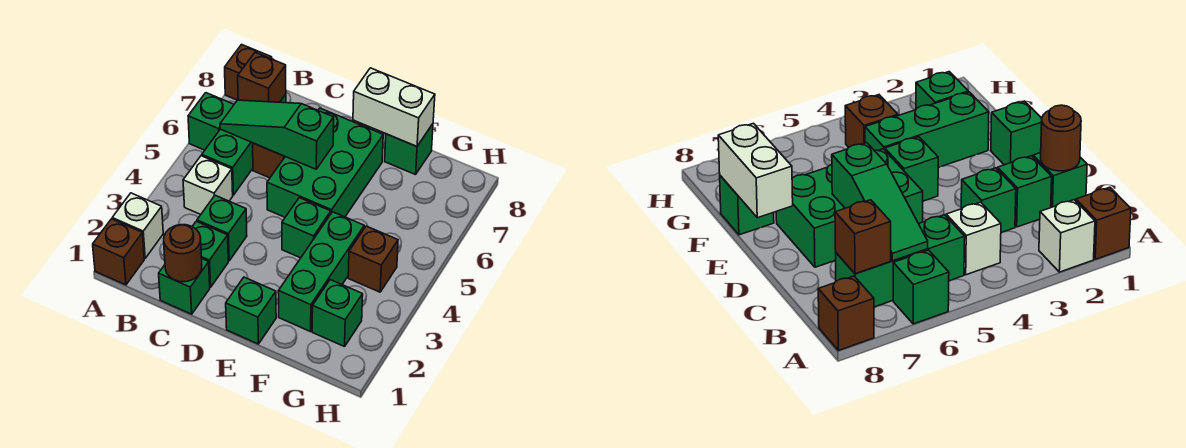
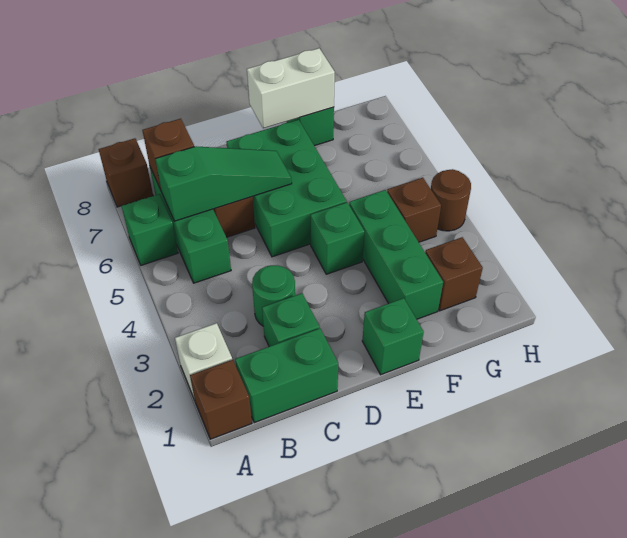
white brick B4 level 1 -> none
green slope B6:D6 level 2 top D -> green slope B6:D6 level 2 top B
green brick C1 level 1 -> green brick B1:C1 level 1
brown round brick C1 level 2 -> brown round brick H4 level 1
green brick C3 level 1 -> green round brick C3 level 1
green brick G2 level 1 -> brown brick G2 level 1

